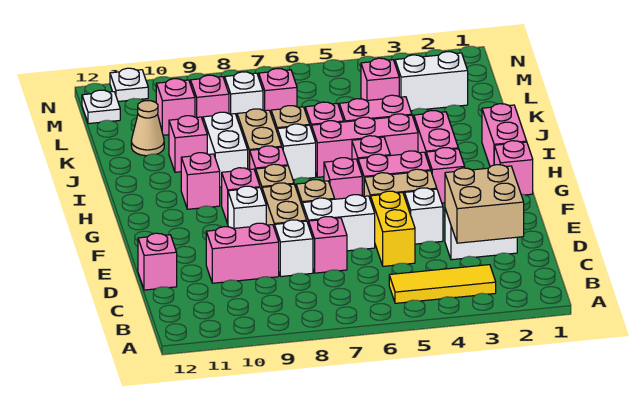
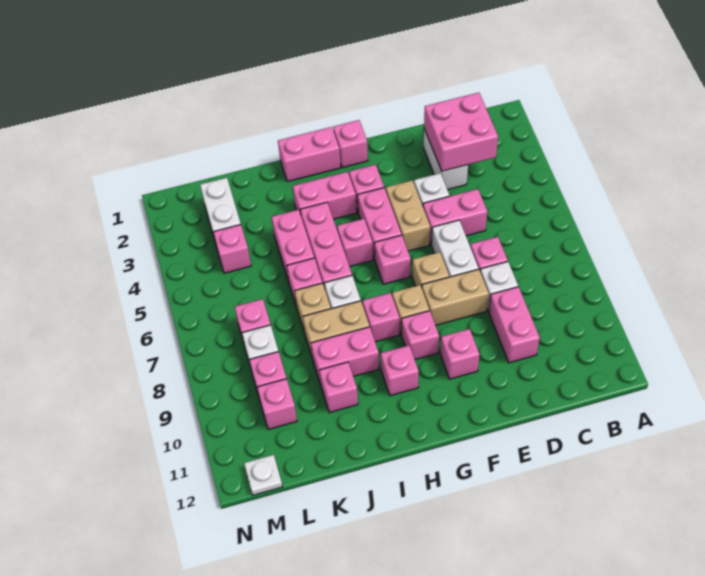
yellow tile B3:B5 level 1 -> none
tan brick C2:D3 level 2 -> pink brick C2:D3 level 2
yellow brick D5:E5 level 1 -> pink brick D5:E5 level 1
pink brick D12 level 1 -> pink brick F10 level 1
white brick F9 level 1 -> none
white brick I9:J9 level 1 -> pink brick I9:J9 level 1
tan cone K11 level 1 -> none
white plate N11 level 1 -> none

